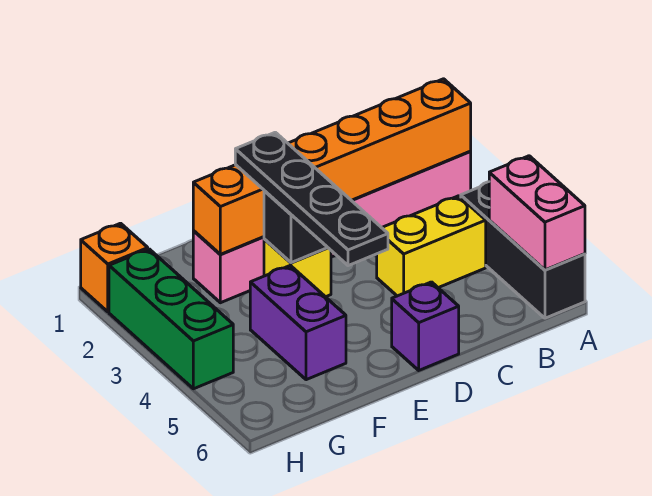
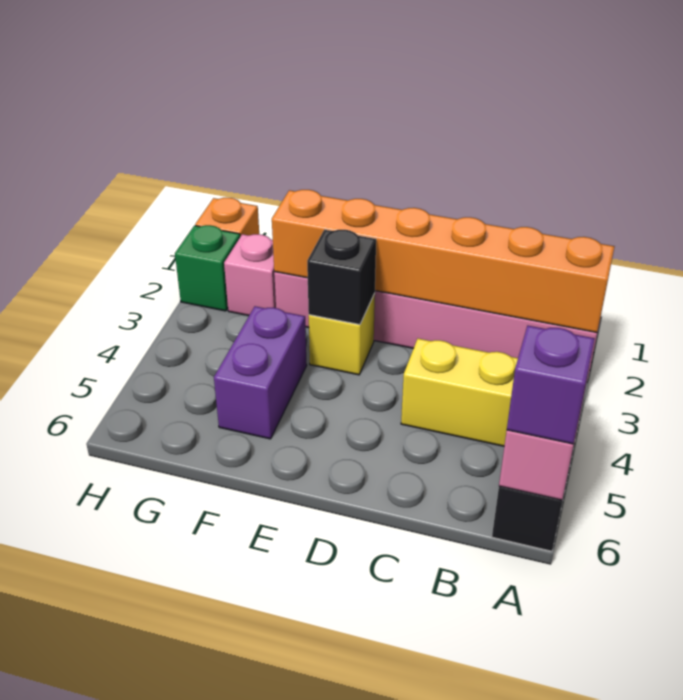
purple brick D6 level 1 -> purple brick A6 level 3
black plate E2:E5 level 3 -> none
none -> pink brick G2 level 1
green brick H2:H4 level 1 -> green brick H2 level 1

